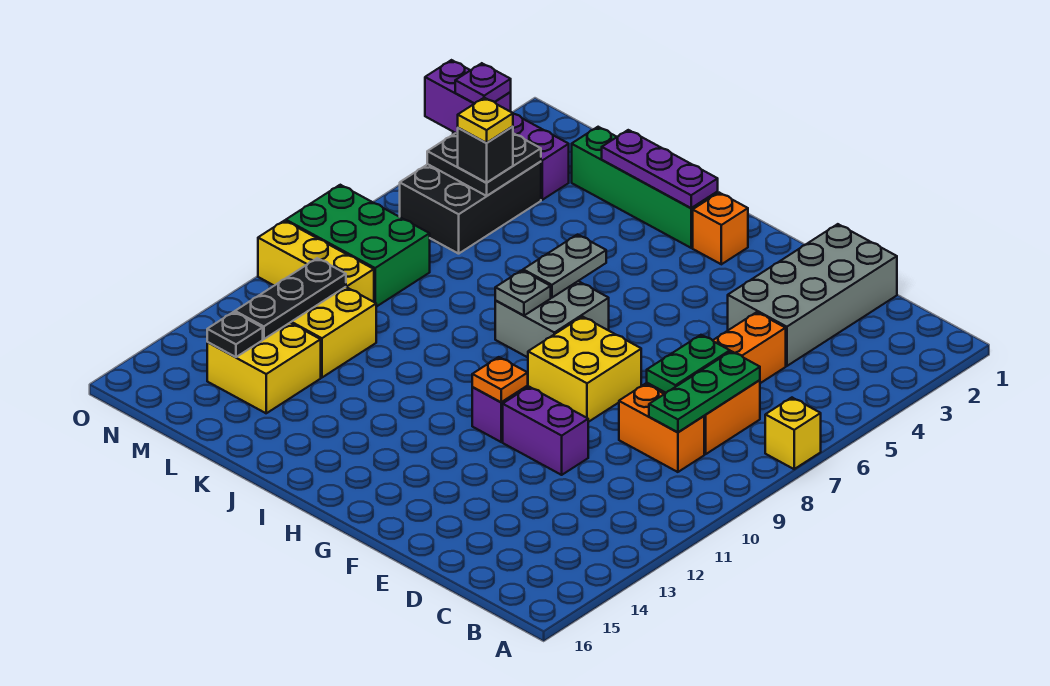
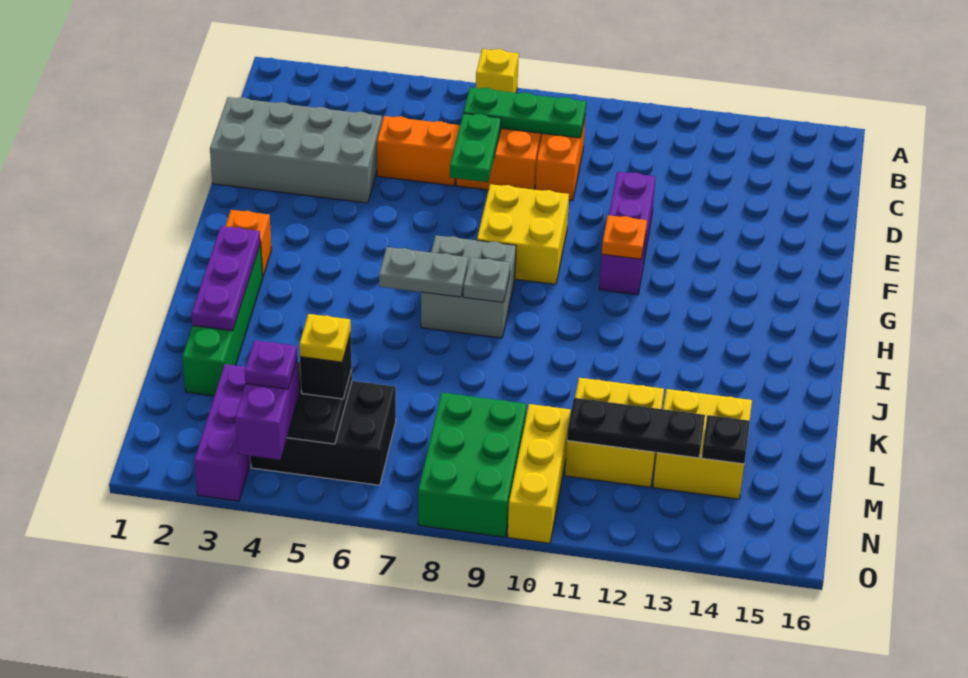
green plate D7:D8 level 2 -> green plate D7:E7 level 2

